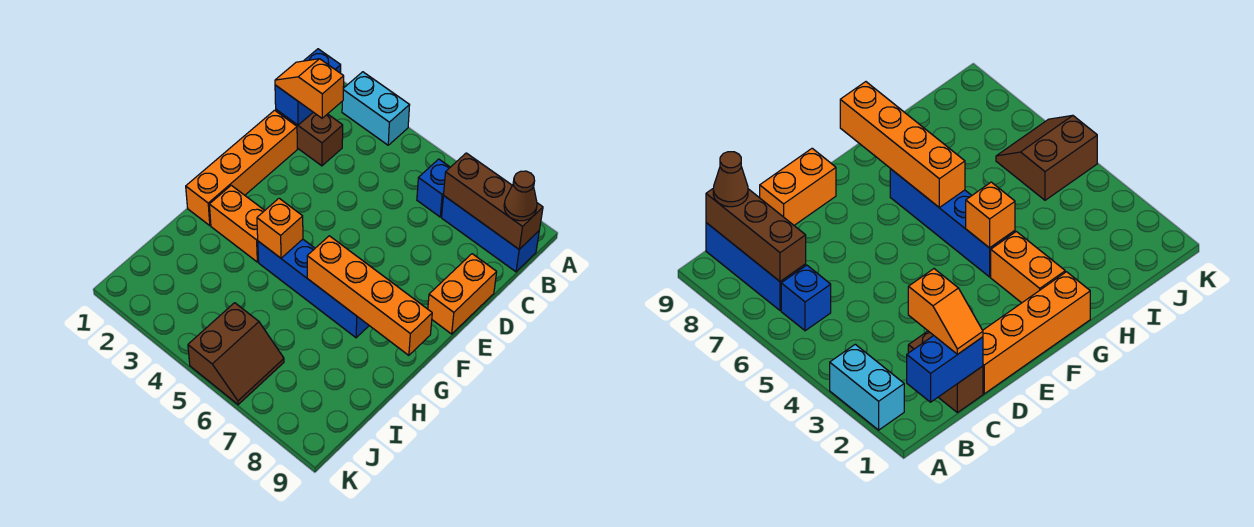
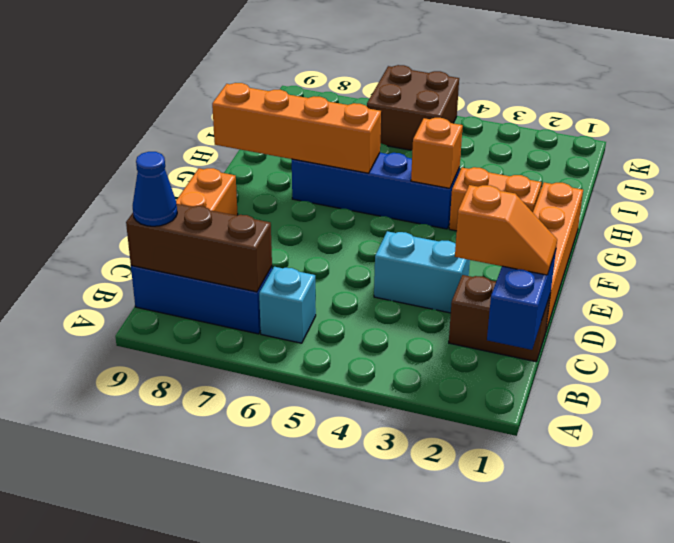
cyan brick A2:A3 level 1 -> cyan brick D3:D4 level 1
blue brick B6 level 1 -> cyan brick B6 level 1
brown cone B9 level 3 -> blue cone B9 level 3
brown slope J5:K6 level 1 top 5 -> brown brick J5:K6 level 1

